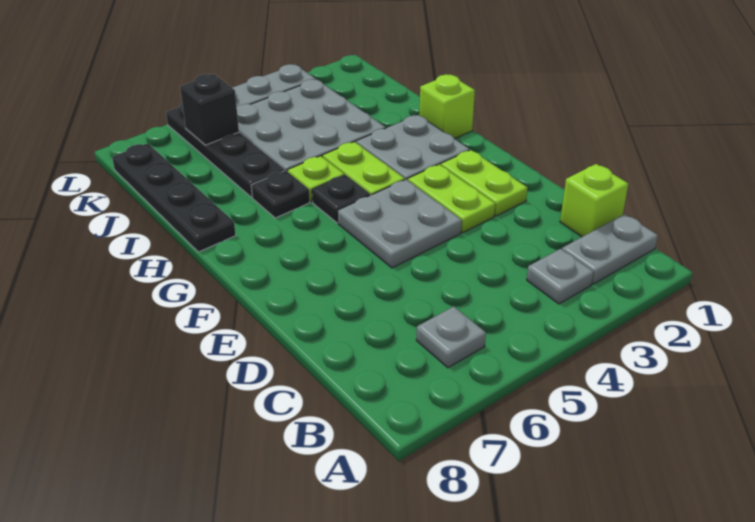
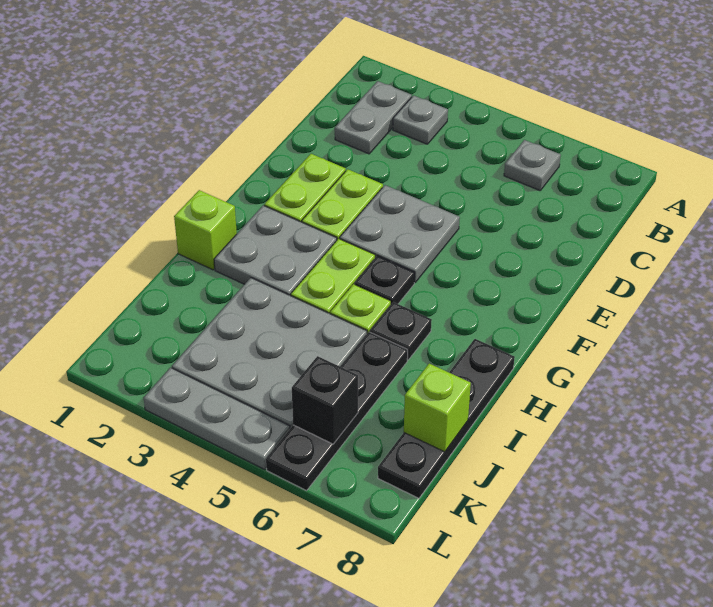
grey plate B1:B2 level 1 -> grey plate B2:C2 level 1
lime brick C1 level 1 -> lime brick J8 level 2

